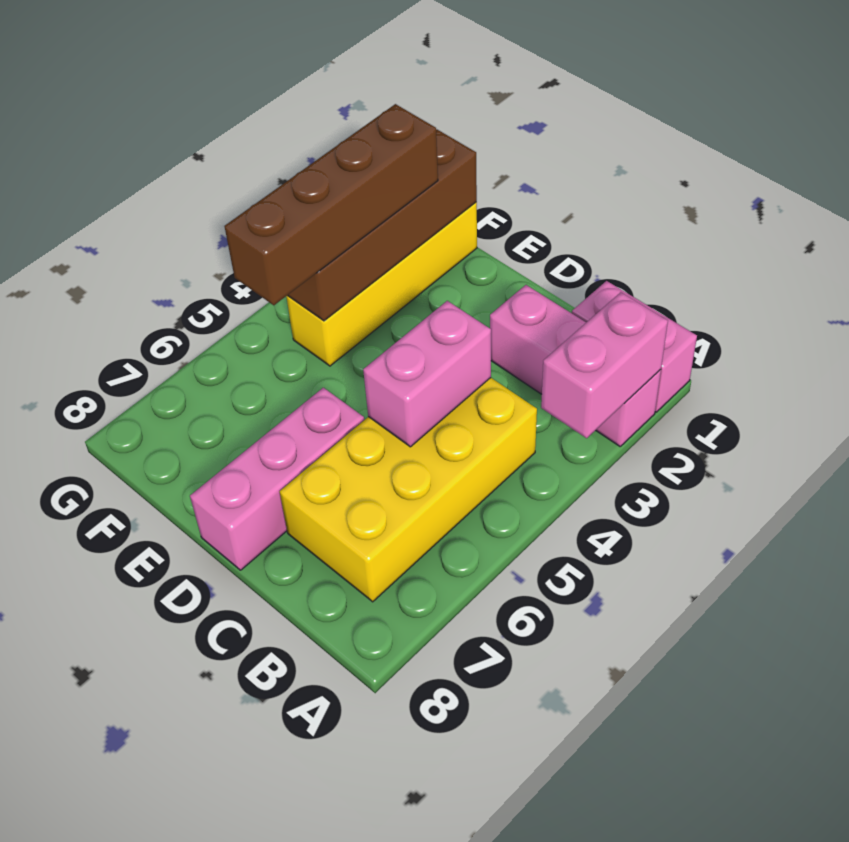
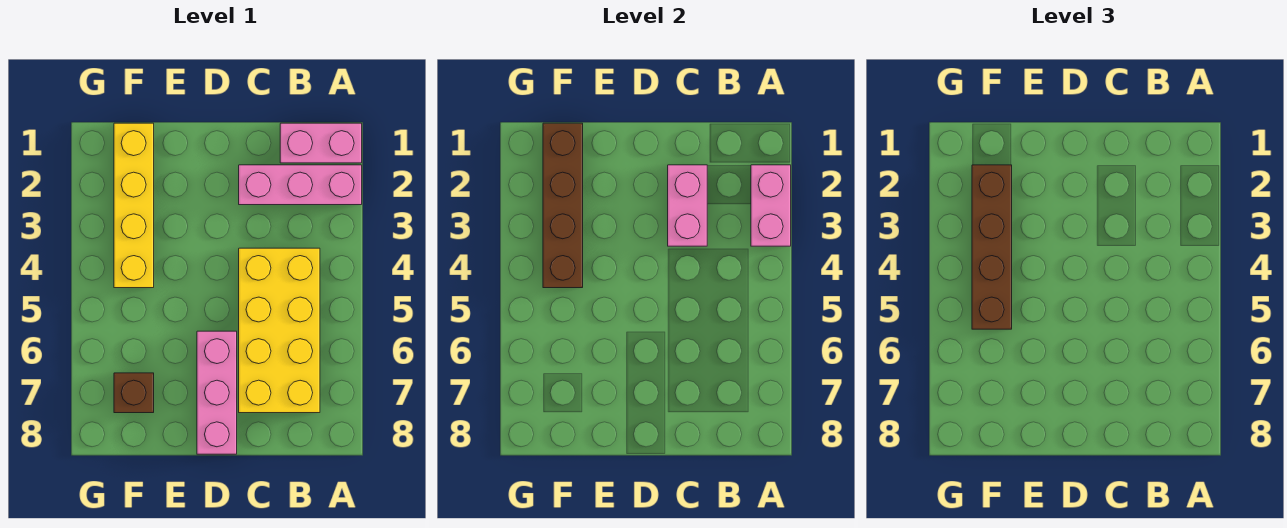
pink brick C4:C5 level 2 -> pink brick C2:C3 level 2
none -> brown brick F7 level 1

